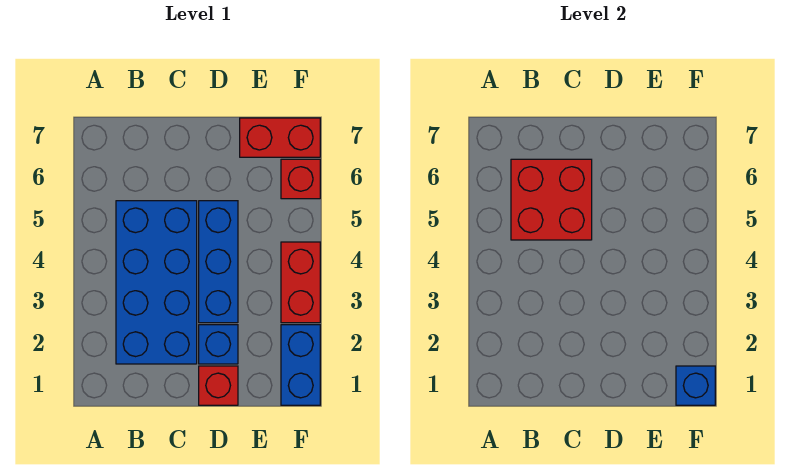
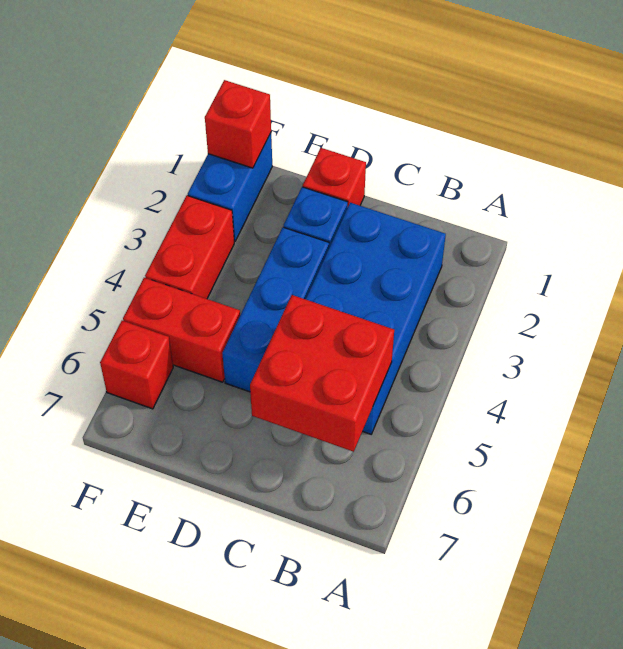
red brick E7:F7 level 1 -> red brick E5:F5 level 1
blue brick F1 level 2 -> red brick F1 level 2

